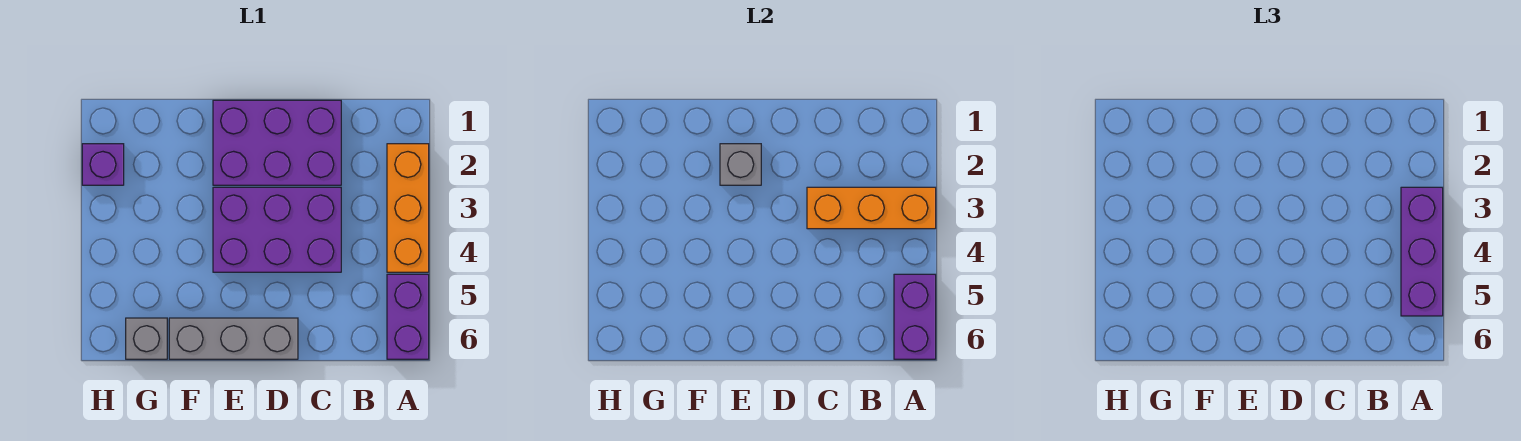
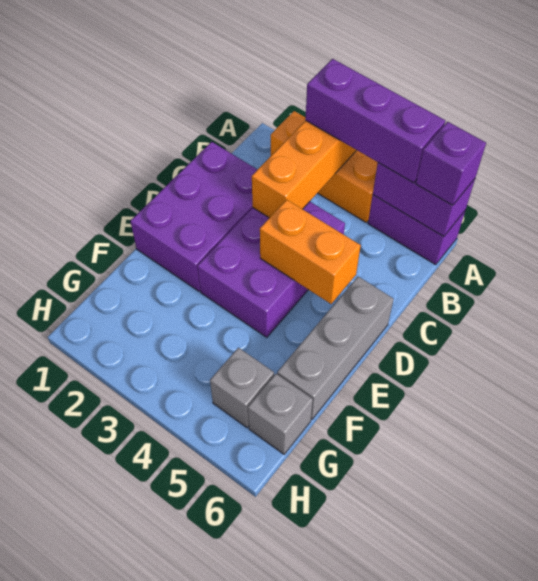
none -> orange brick D4:D5 level 2
grey brick E2 level 2 -> grey brick G5 level 1
purple brick H2 level 1 -> purple brick A6 level 3

